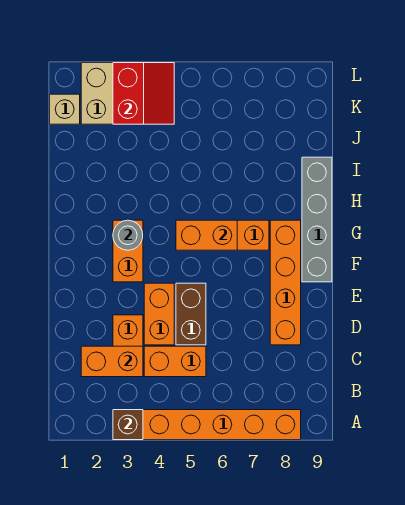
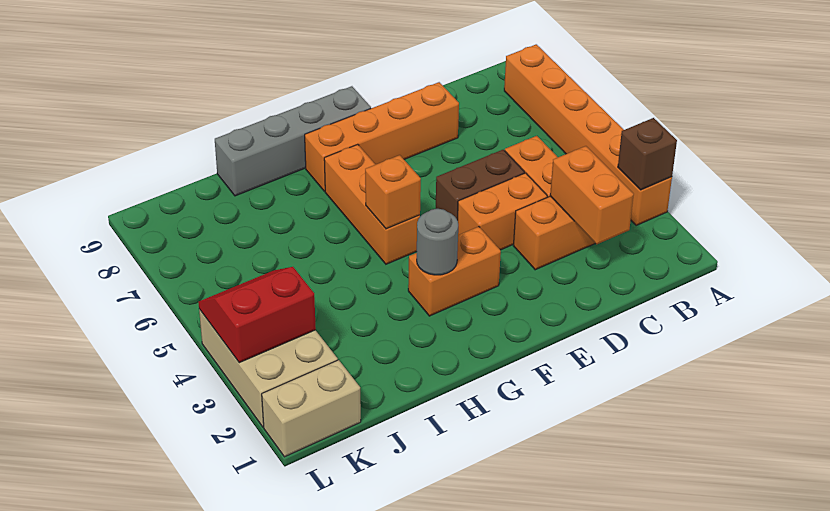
orange brick G5:G6 level 2 -> orange brick G5 level 2
tan brick K1 level 1 -> tan brick K1:L1 level 1

